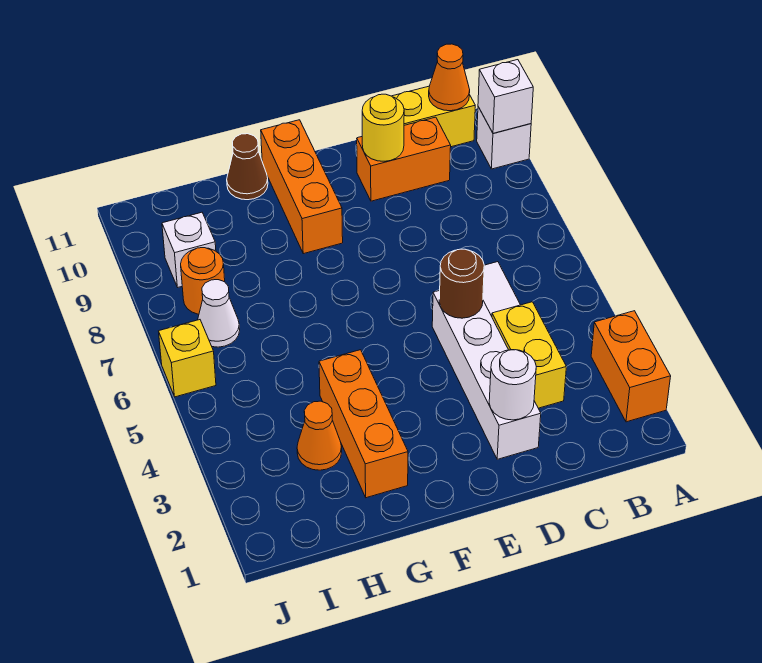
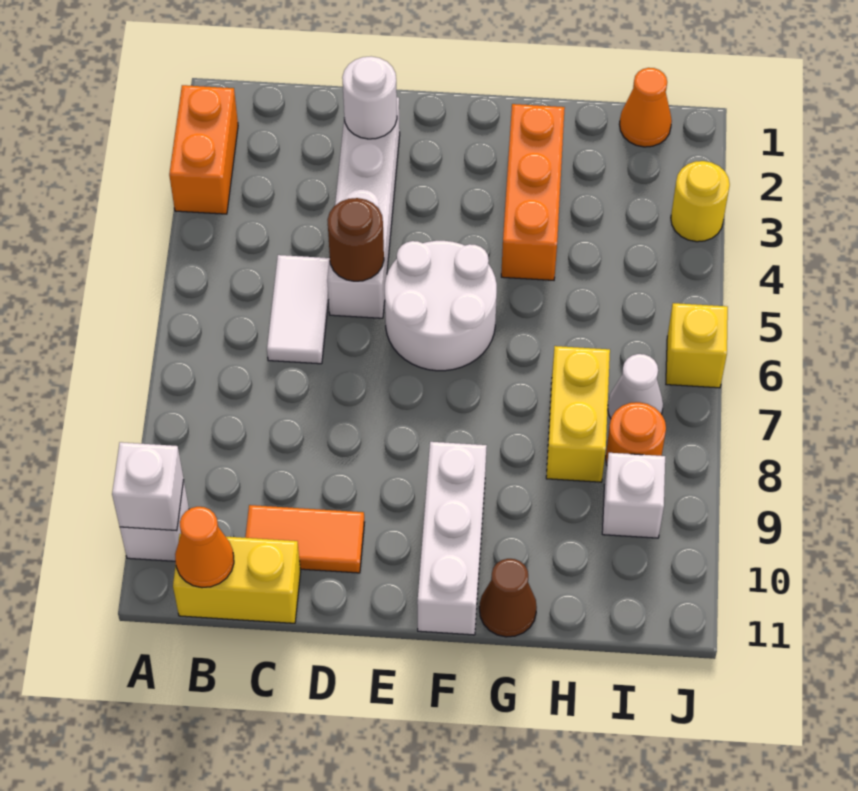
yellow brick C3:C4 level 1 -> yellow brick H7:H8 level 1
orange brick C10:D10 level 1 -> orange tile C10:D10 level 1
yellow round brick D10 level 2 -> yellow round brick J3 level 1
none -> white round brick E5:F6 level 1
orange brick F9:F11 level 1 -> white brick F9:F11 level 1
orange cone H3 level 1 -> orange cone I1 level 1

